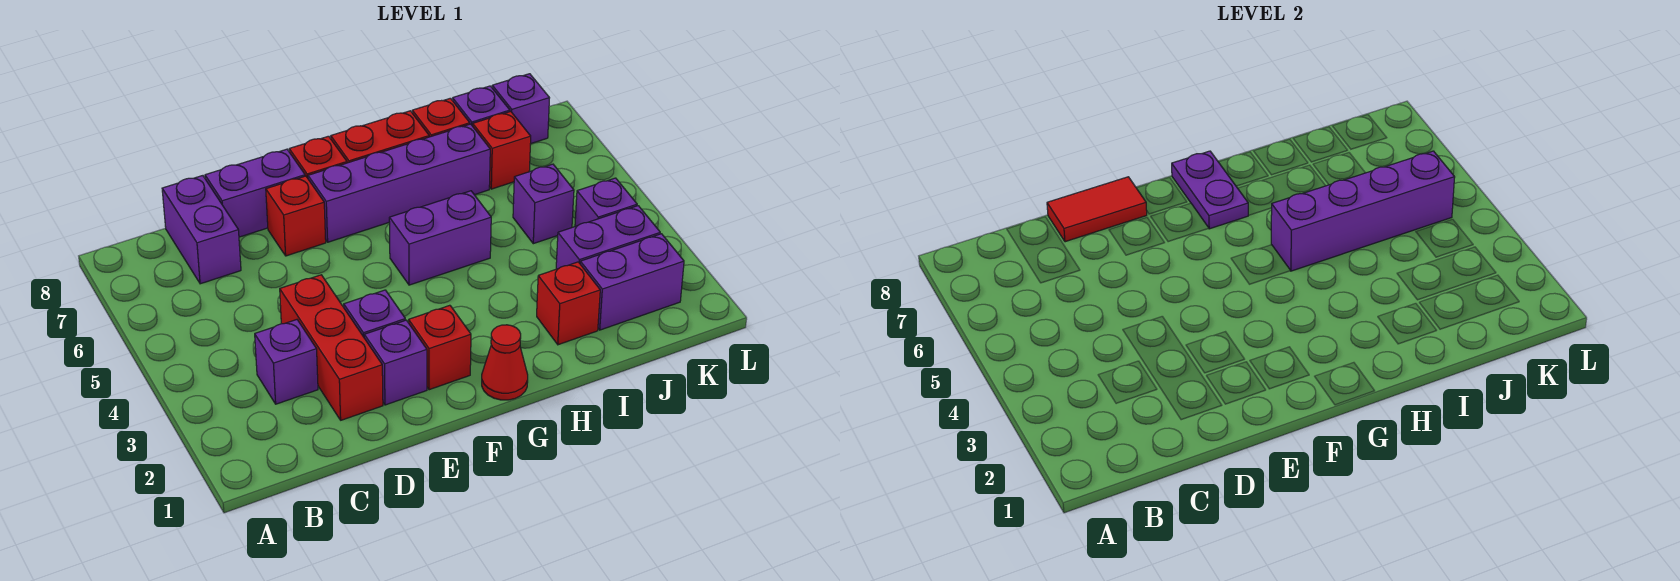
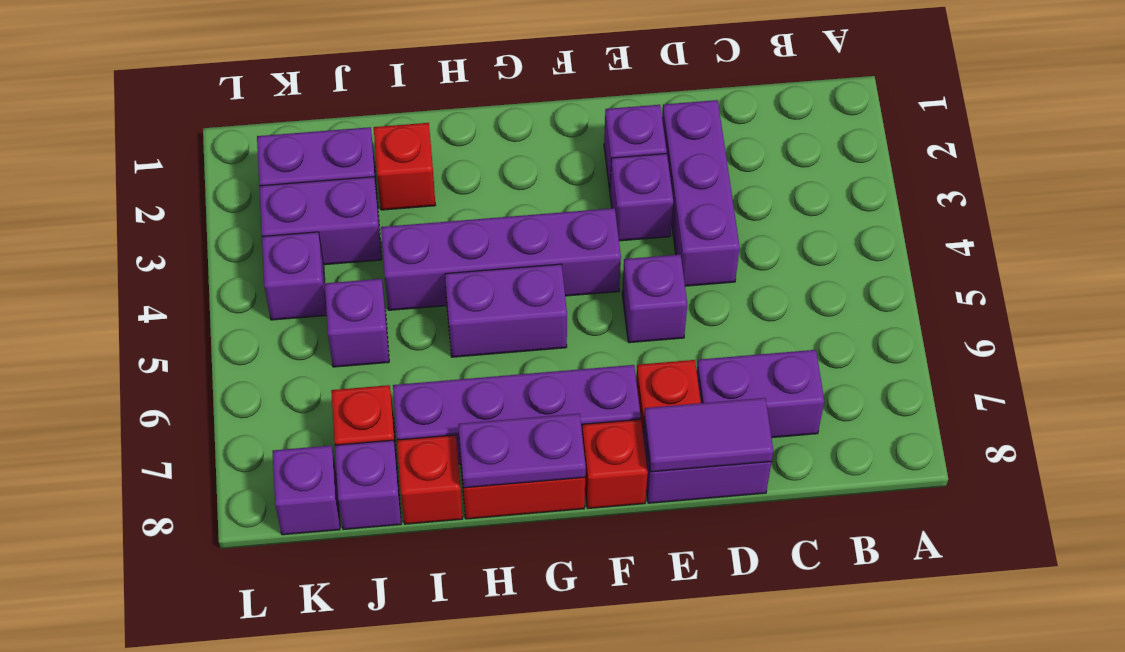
purple brick C3 level 1 -> purple brick E5 level 1
purple brick C7:C8 level 1 -> purple brick C7:D7 level 1
red brick D2:D4 level 1 -> purple brick D2:D4 level 1
red tile D8:E8 level 2 -> purple tile D8:E8 level 2
red brick F2 level 1 -> none
red cone G1 level 1 -> none
purple plate G7:G8 level 2 -> purple plate G8:H8 level 2
purple brick H5:K5 level 2 -> purple brick F4:I4 level 1

